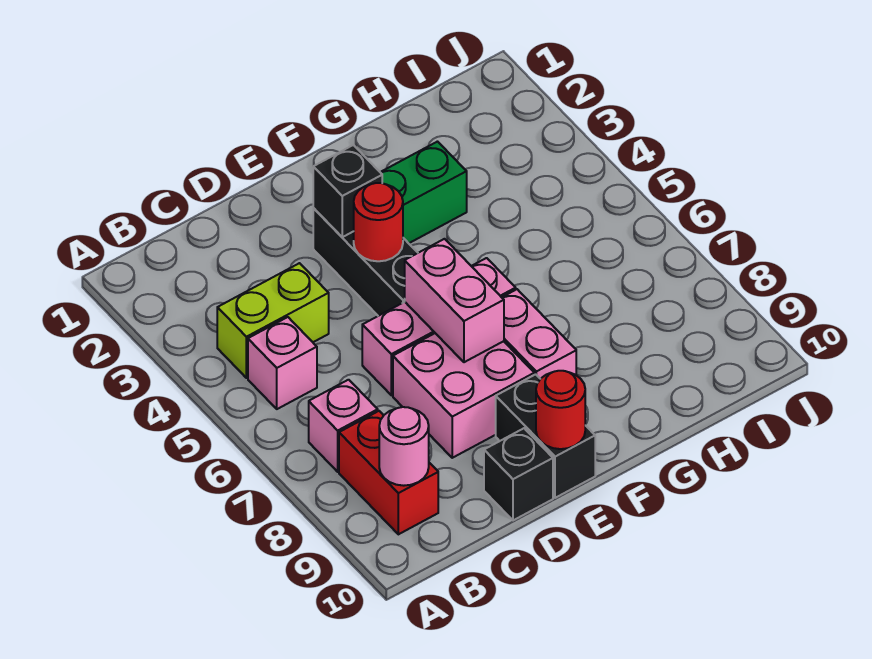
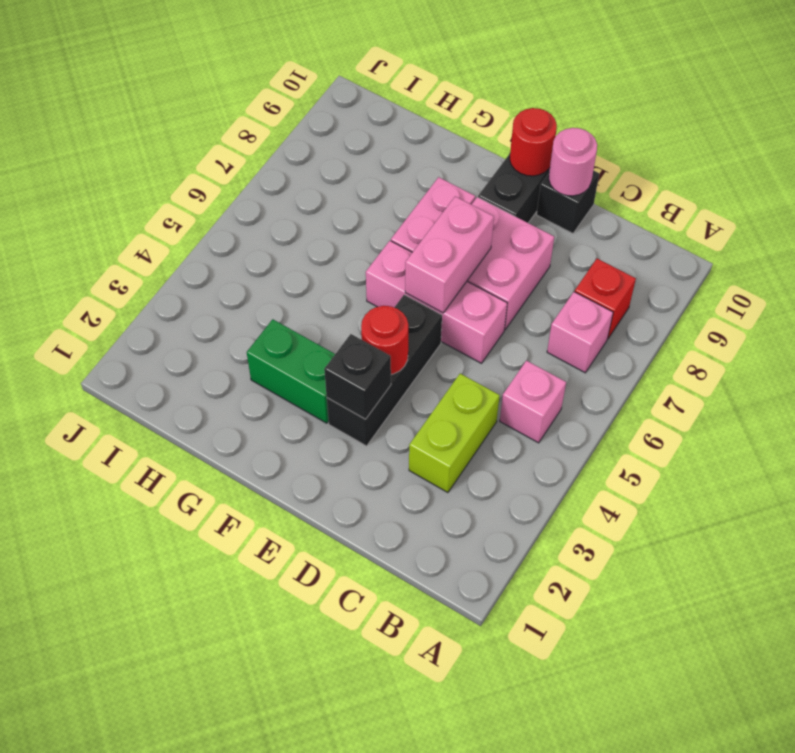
lime brick B4:C4 level 1 -> lime brick C3:C4 level 1
red brick B8:B9 level 1 -> red brick B8 level 1
pink round brick B9 level 2 -> pink round brick D10 level 2

